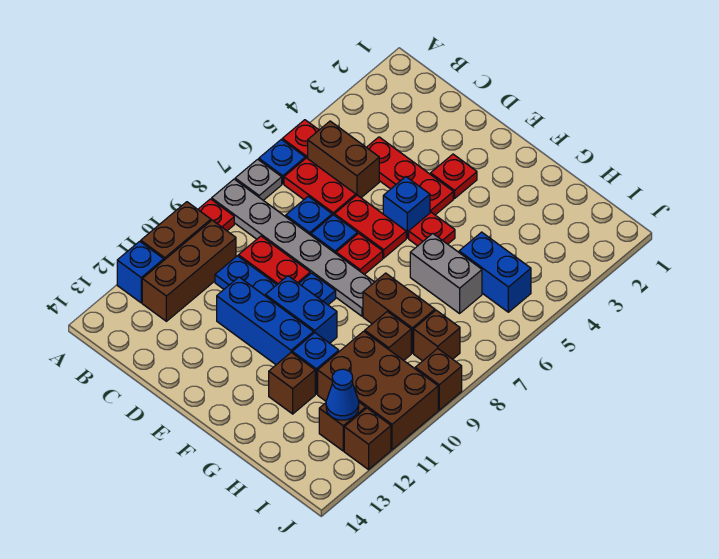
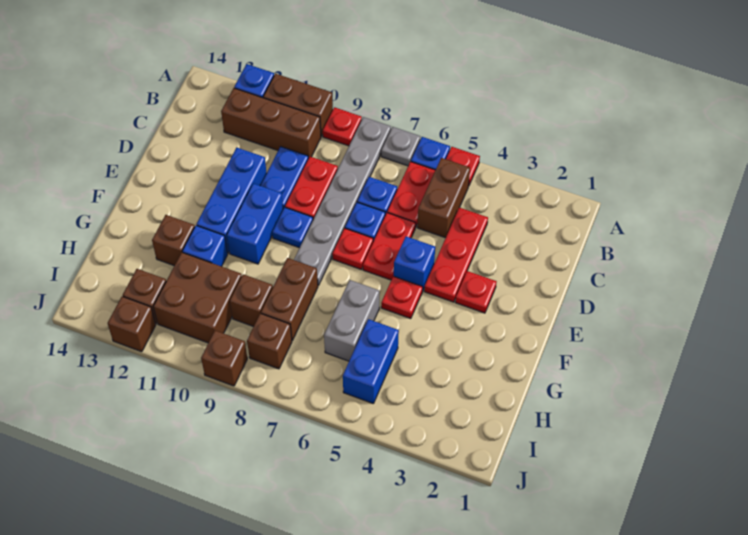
brown brick H10:J11 level 1 -> brown brick H10:I11 level 1
blue cone I12 level 2 -> none

